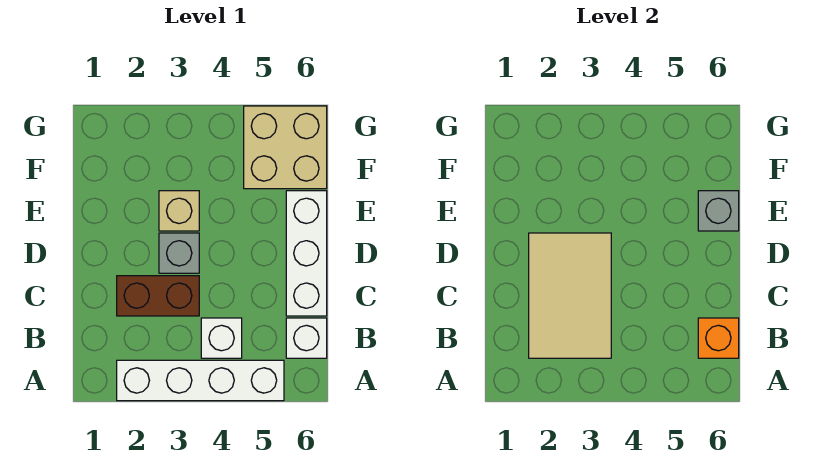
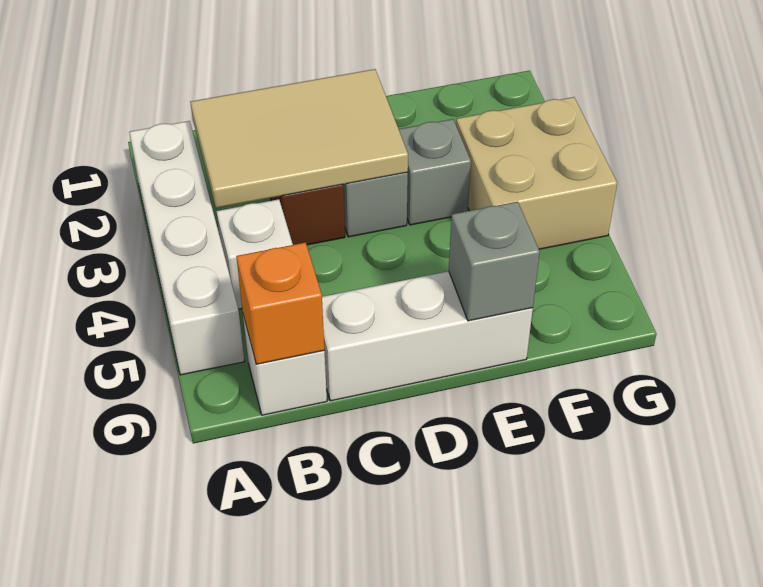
tan brick E3 level 1 -> grey brick E3 level 1
tan brick F5:G6 level 1 -> tan brick F3:G4 level 1

